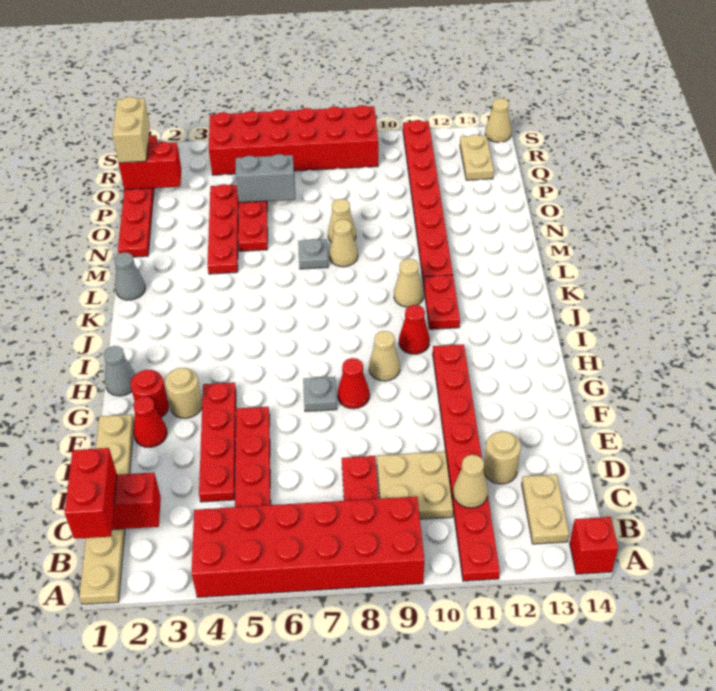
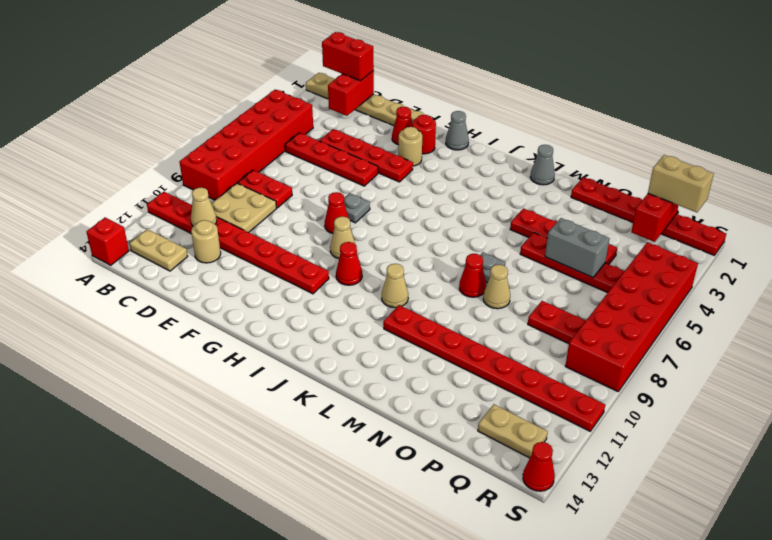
red plate J11:K11 level 1 -> red plate P8:Q8 level 1
tan cone M8 level 1 -> red cone M8 level 1
grey brick P5:P6 level 2 -> grey brick O5:P5 level 2
tan cone S14 level 1 -> red cone S14 level 1

